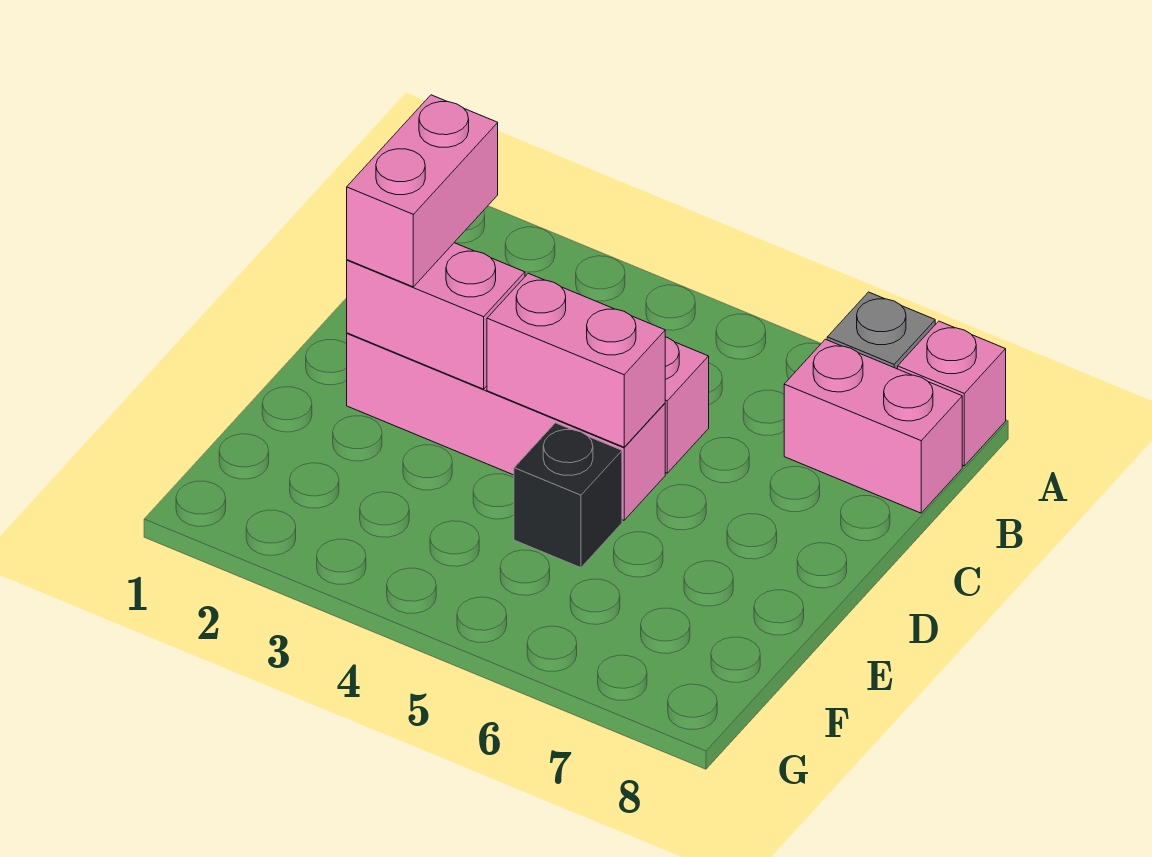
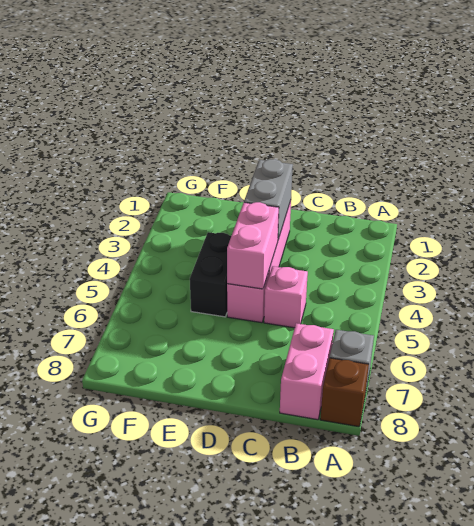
pink brick A8 level 1 -> brown brick A8 level 1
pink brick C2:D2 level 3 -> none
pink brick D2:D3 level 2 -> grey brick D2:D3 level 2
black brick E5 level 1 -> black brick E4:E5 level 1

